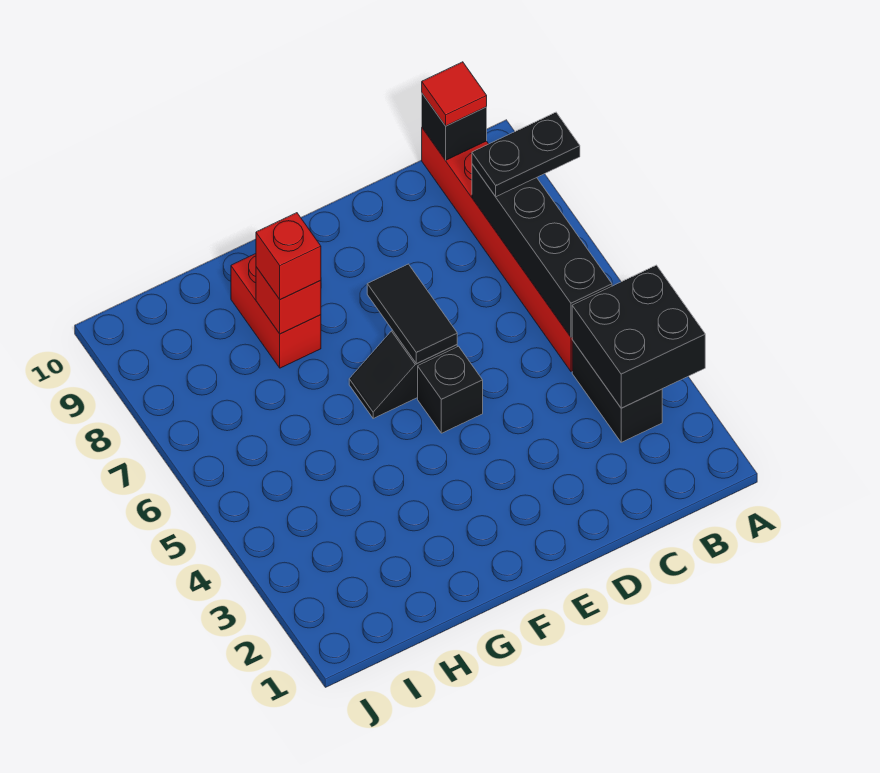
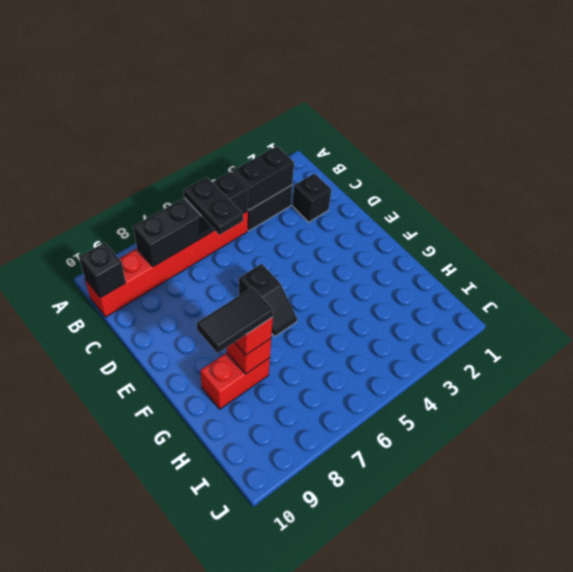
black brick A3:B4 level 2 -> black brick B3:B4 level 2
black plate A8:B8 level 3 -> black plate B6:C6 level 3
red tile B10 level 3 -> none
black brick E5 level 1 -> black brick C2 level 1
black tile E6:E7 level 2 -> black tile G8:G9 level 4

